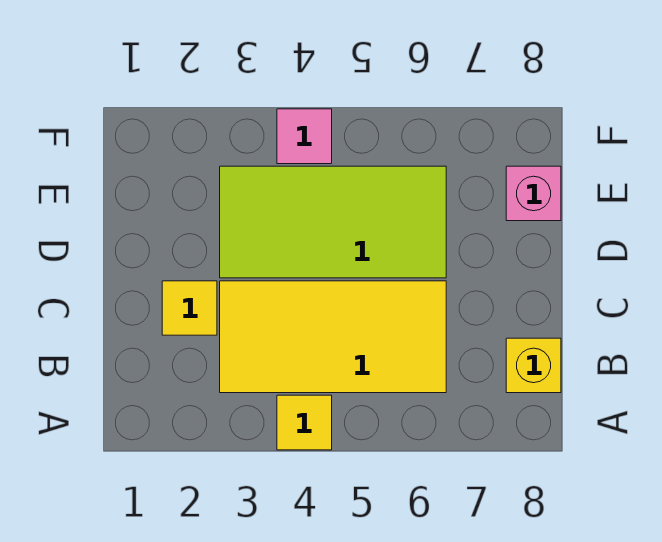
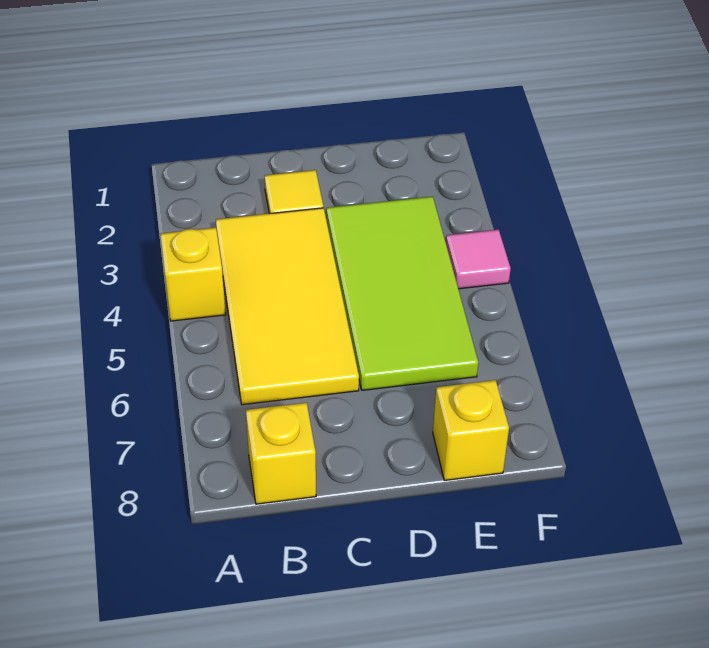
yellow tile A4 level 1 -> yellow brick A4 level 1
pink brick E8 level 1 -> yellow brick E8 level 1

